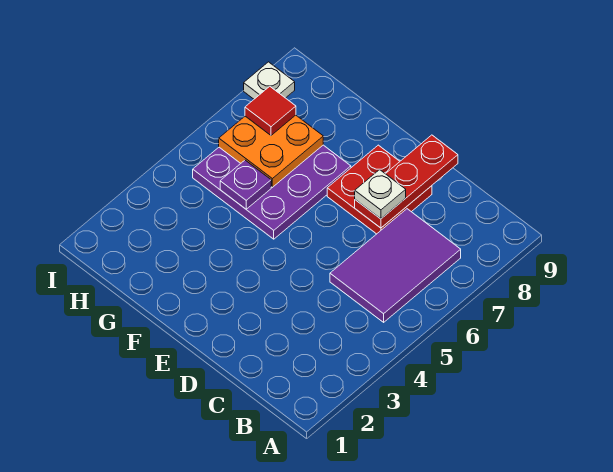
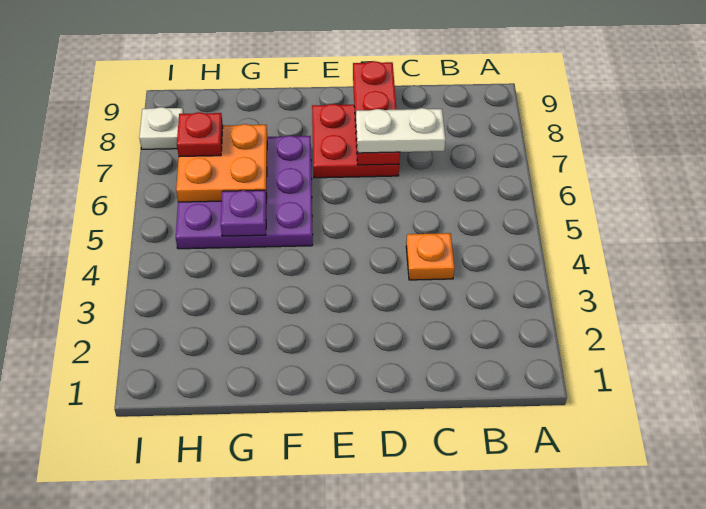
purple tile B5:C7 level 1 -> none
none -> orange plate C4 level 1
white plate D7 level 3 -> white plate C7:D7 level 3
red tile H7 level 3 -> red plate H7 level 3

